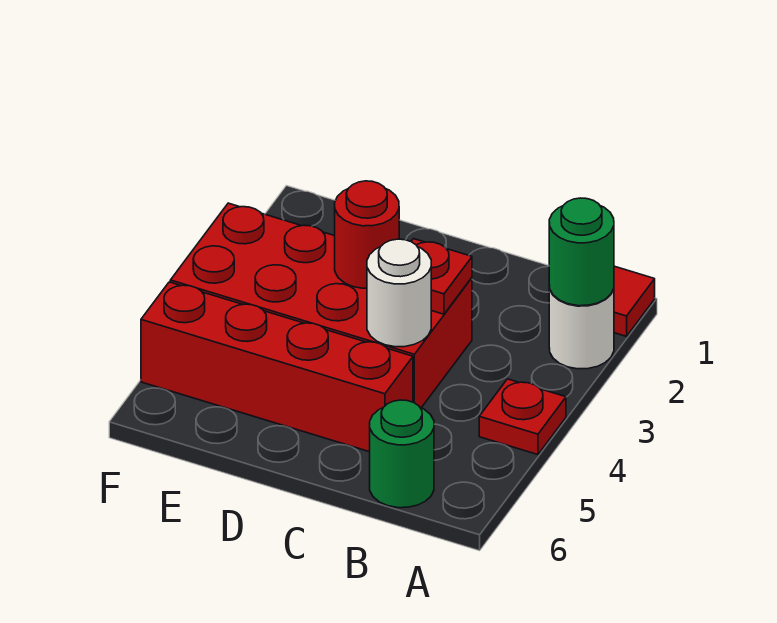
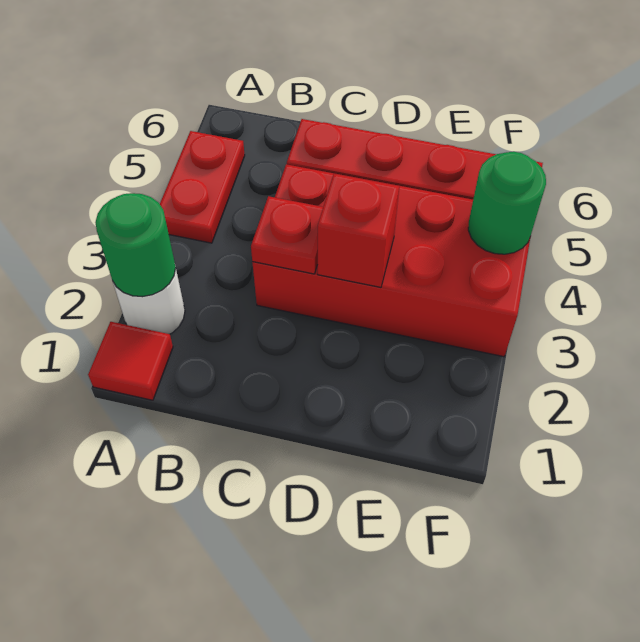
red plate A4 level 1 -> red plate A4:A5 level 1
green round brick B6 level 1 -> green round brick F4 level 2
white round brick C4 level 2 -> none
red round brick D3 level 2 -> red brick D3 level 2

